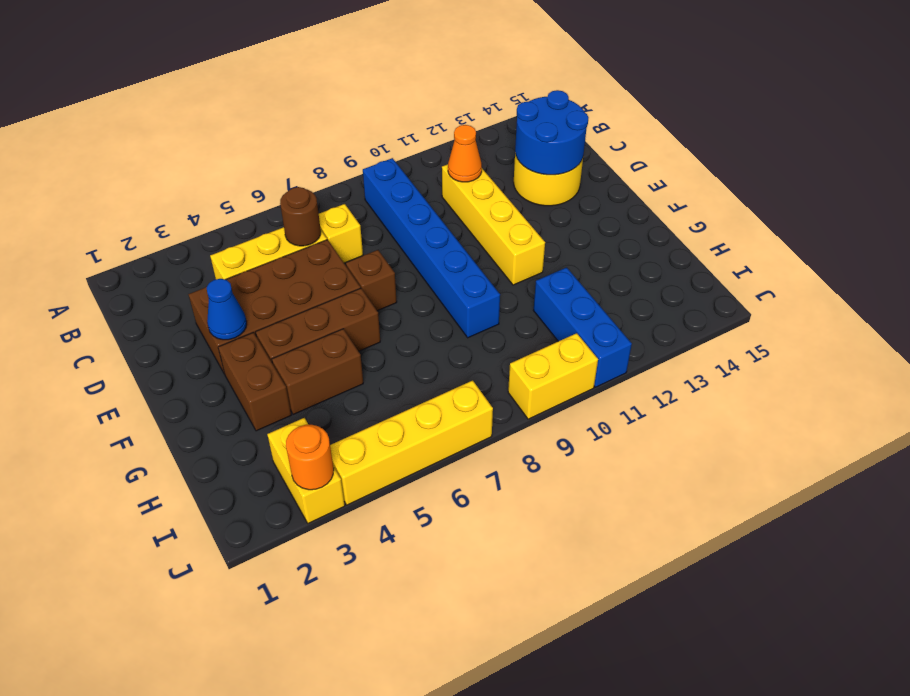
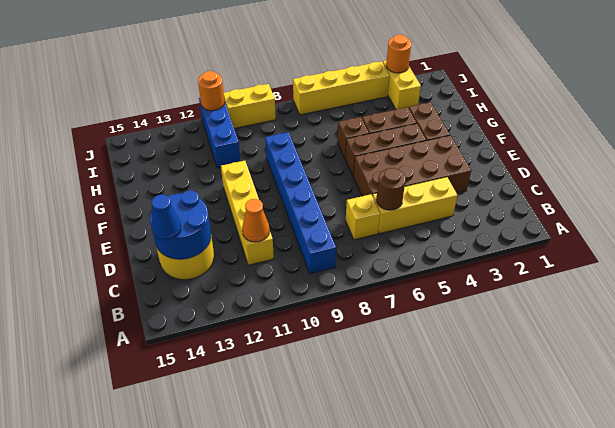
blue cone E3 level 2 -> blue cone C14 level 3
brown brick E7 level 1 -> brown brick G6 level 1
none -> orange round brick J11 level 2

